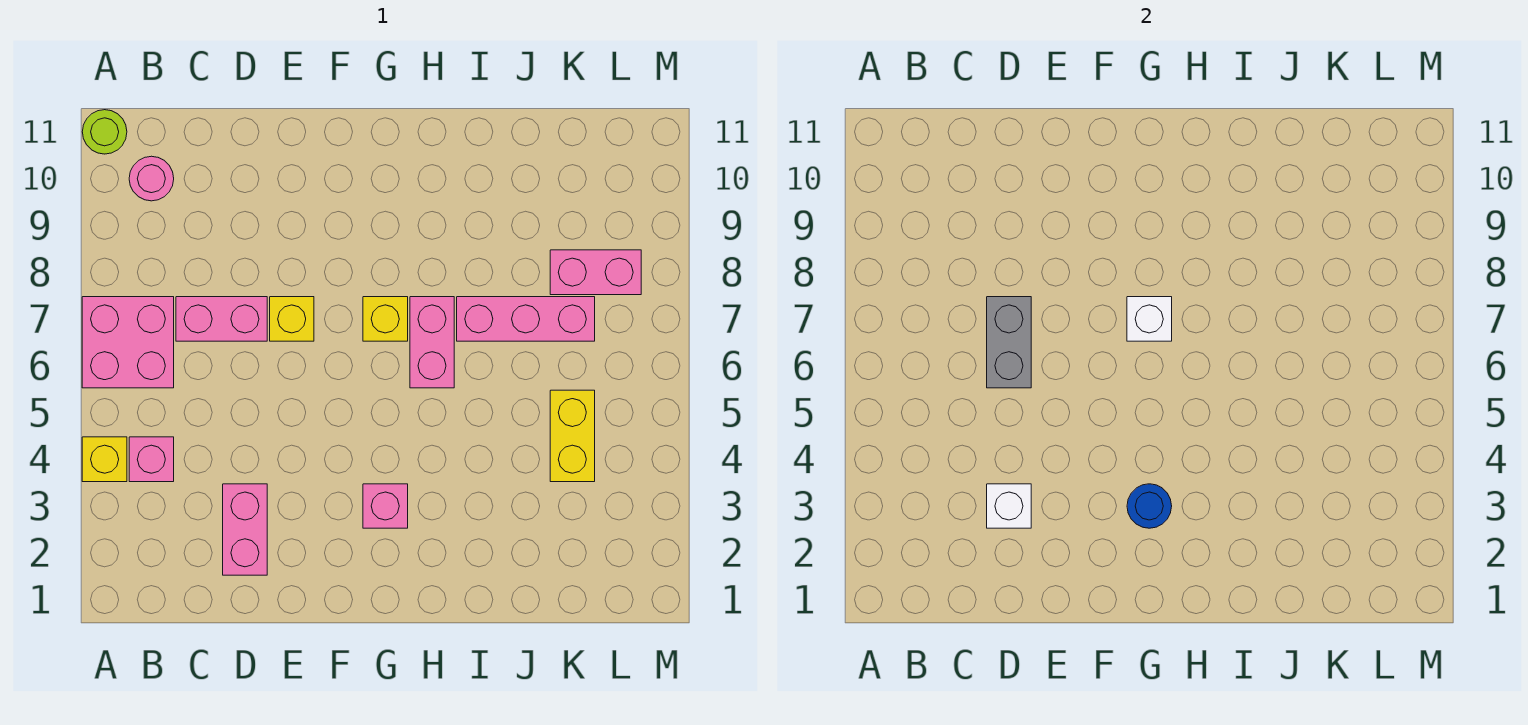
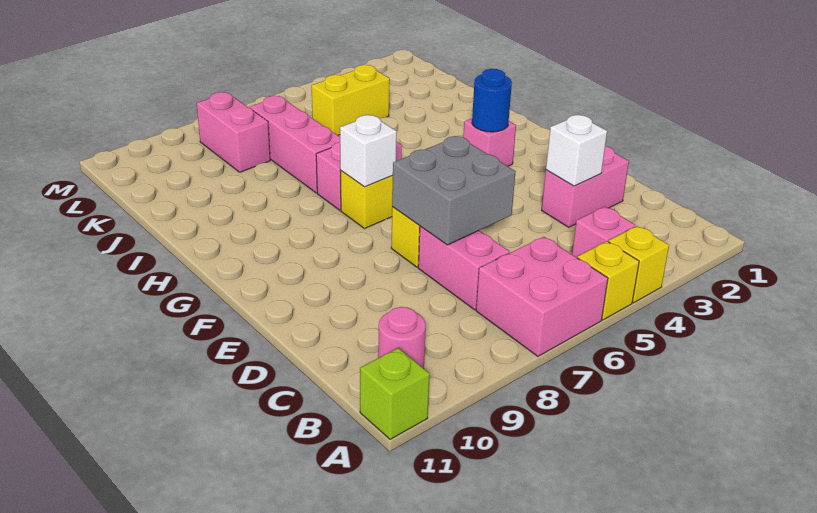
none -> yellow brick A5 level 1
lime round brick A11 level 1 -> lime brick A11 level 1
grey brick D6:D7 level 2 -> grey brick D6:E7 level 2

